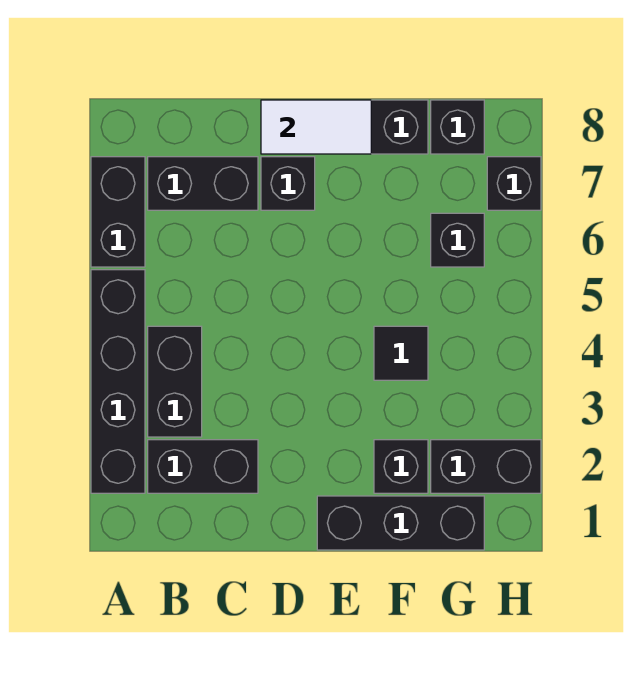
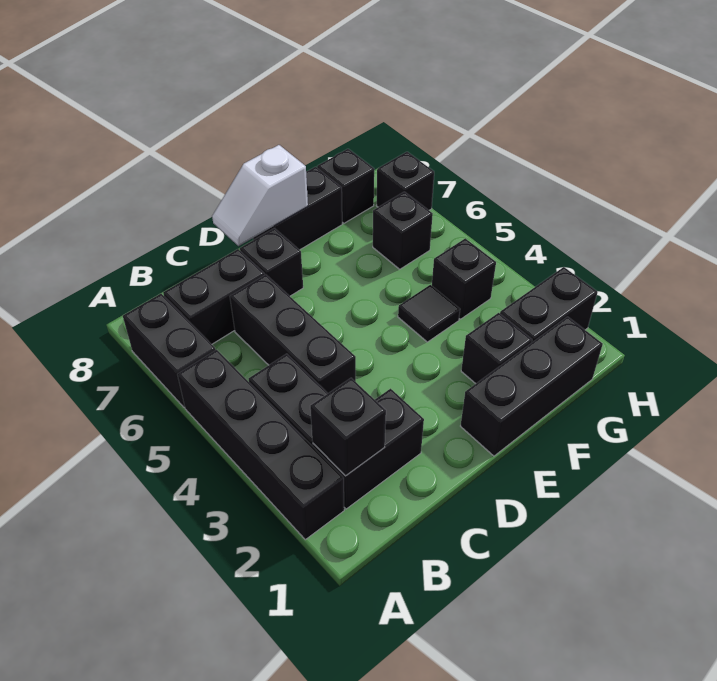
none -> black brick B2 level 2
none -> black brick C4:C6 level 1
white tile D8:E8 level 2 -> white slope D8:E8 level 2 top E
none -> black brick G4 level 1

